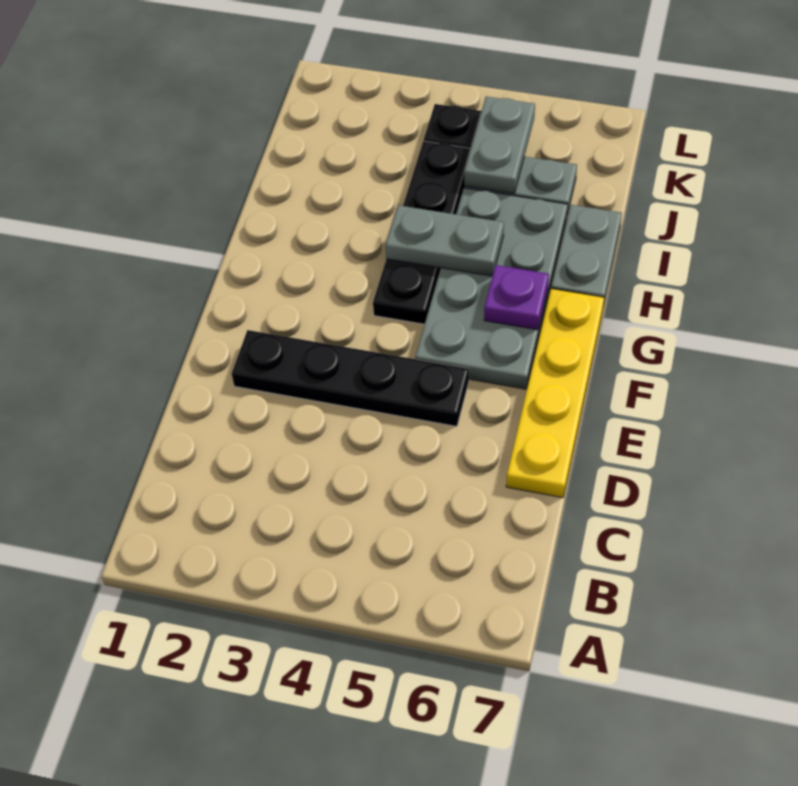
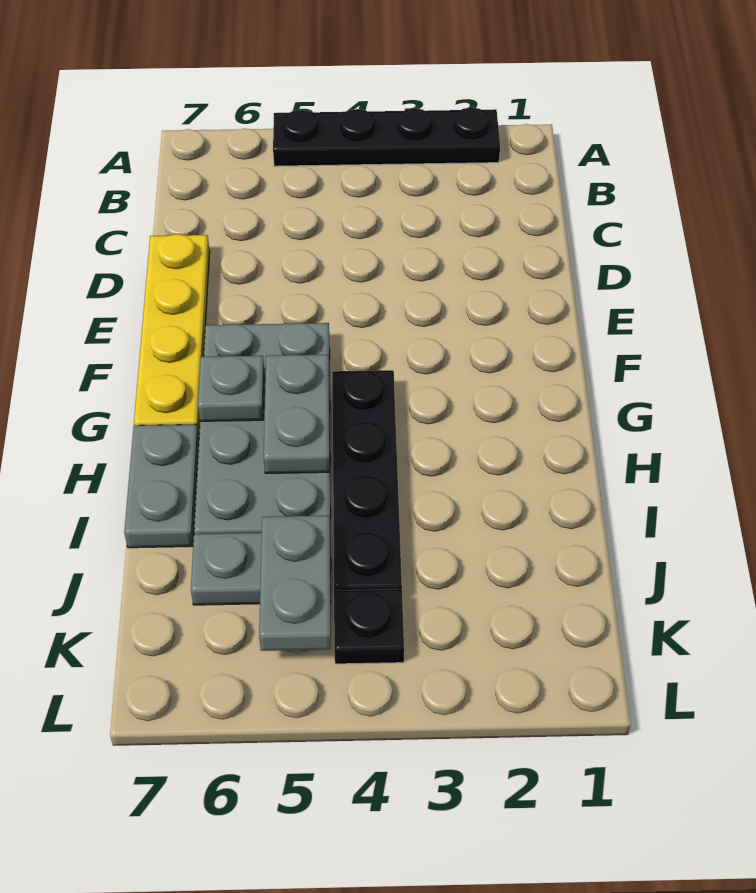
black plate E2:E5 level 1 -> black plate A2:A5 level 1
purple plate G6 level 2 -> grey plate G6 level 2
grey plate H4:H5 level 2 -> grey plate G5:H5 level 2

